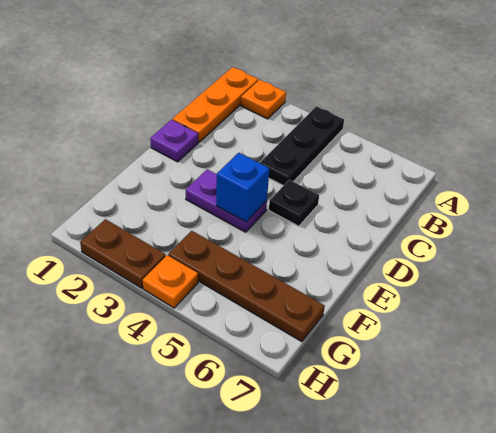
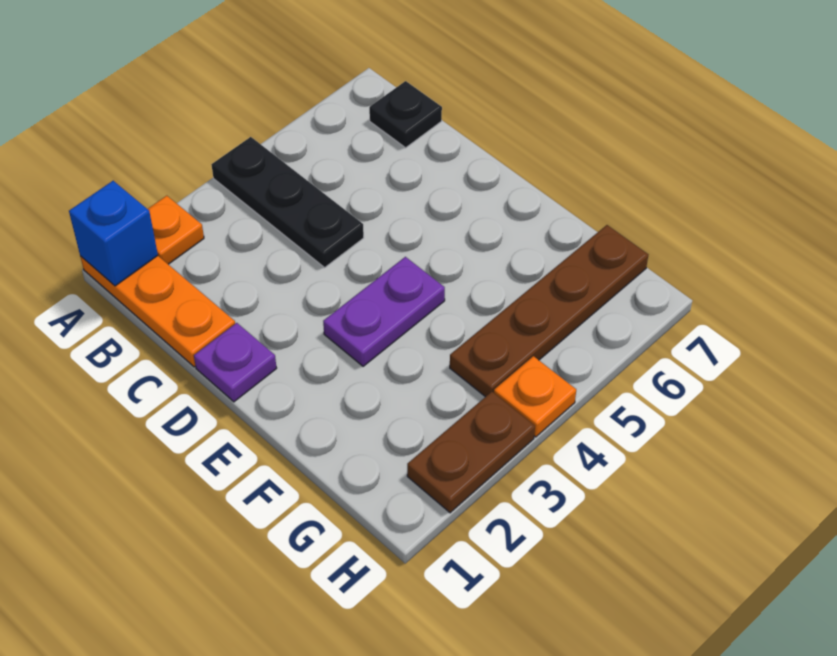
black plate D5 level 1 -> black plate B7 level 1
blue brick E4 level 2 -> blue brick A1 level 2

